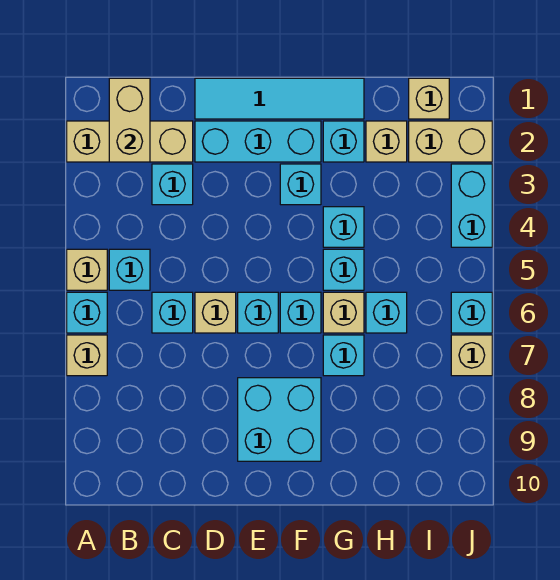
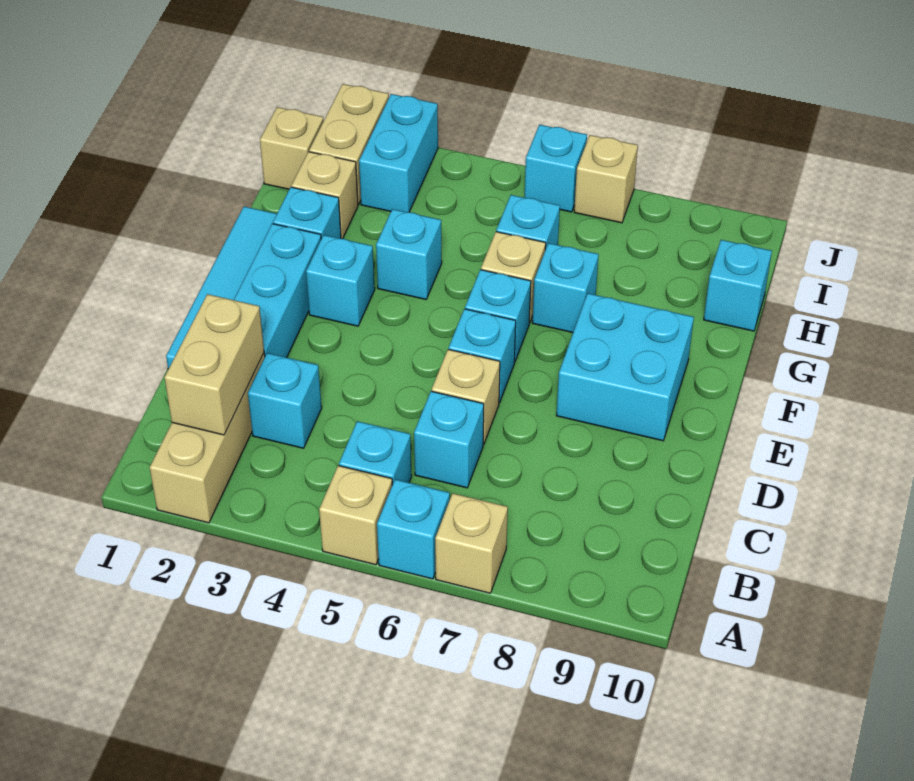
tan brick B1:B2 level 2 -> tan brick B2:C2 level 2
cyan brick G5 level 1 -> cyan brick H10 level 1
cyan brick J3:J4 level 1 -> cyan brick I3:J3 level 1

